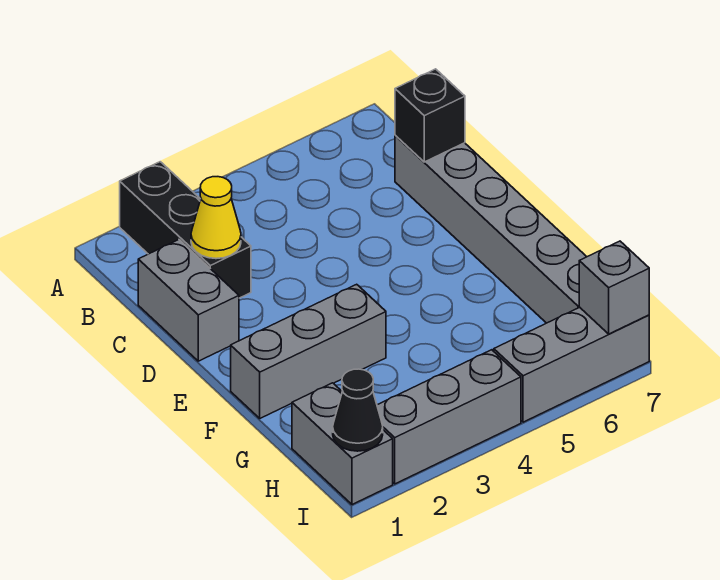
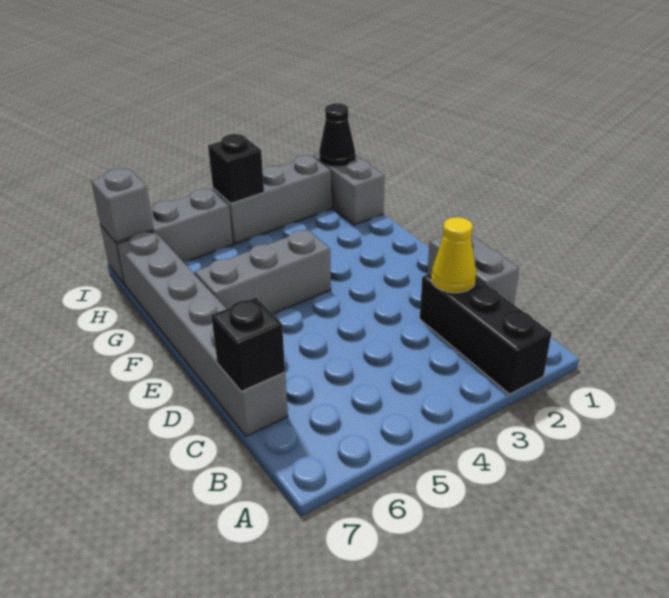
grey brick F1:F3 level 1 -> grey brick F4:F6 level 1
none -> black brick I4 level 2

